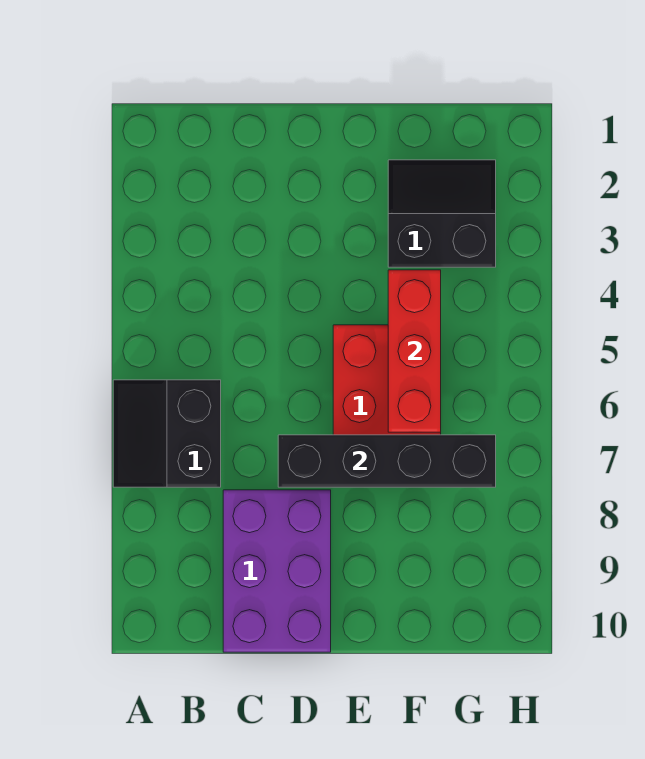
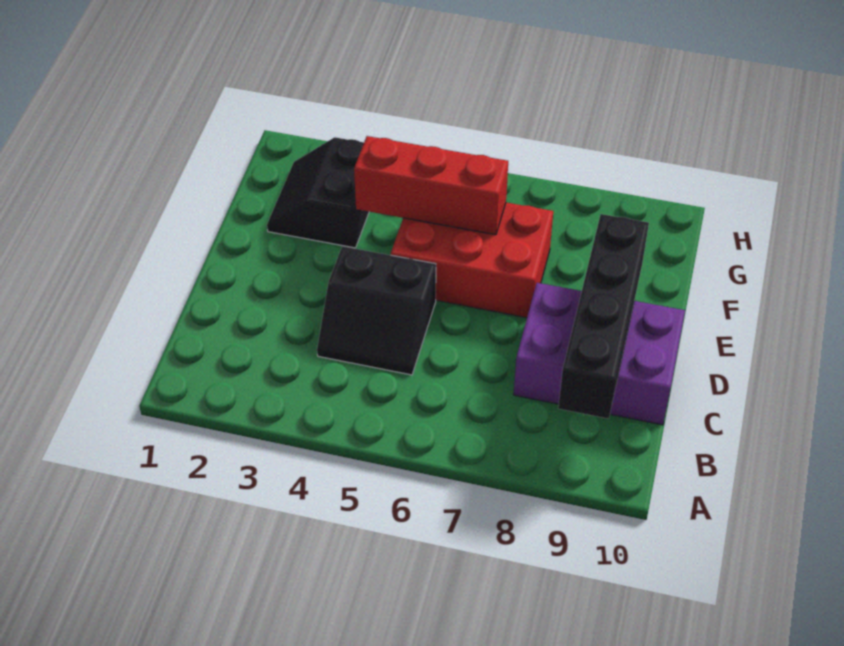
black slope A6:B7 level 1 top B -> black slope C4:D5 level 1 top D
black brick D7:G7 level 2 -> black brick B9:E9 level 2

